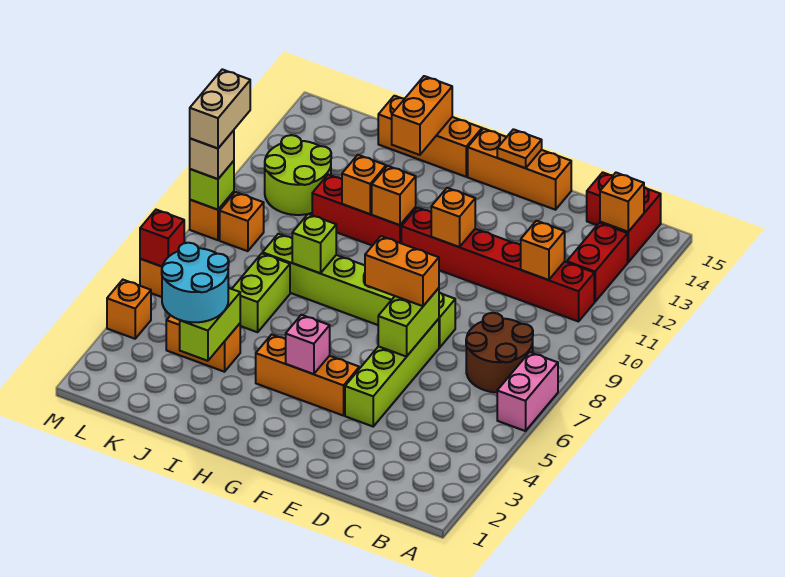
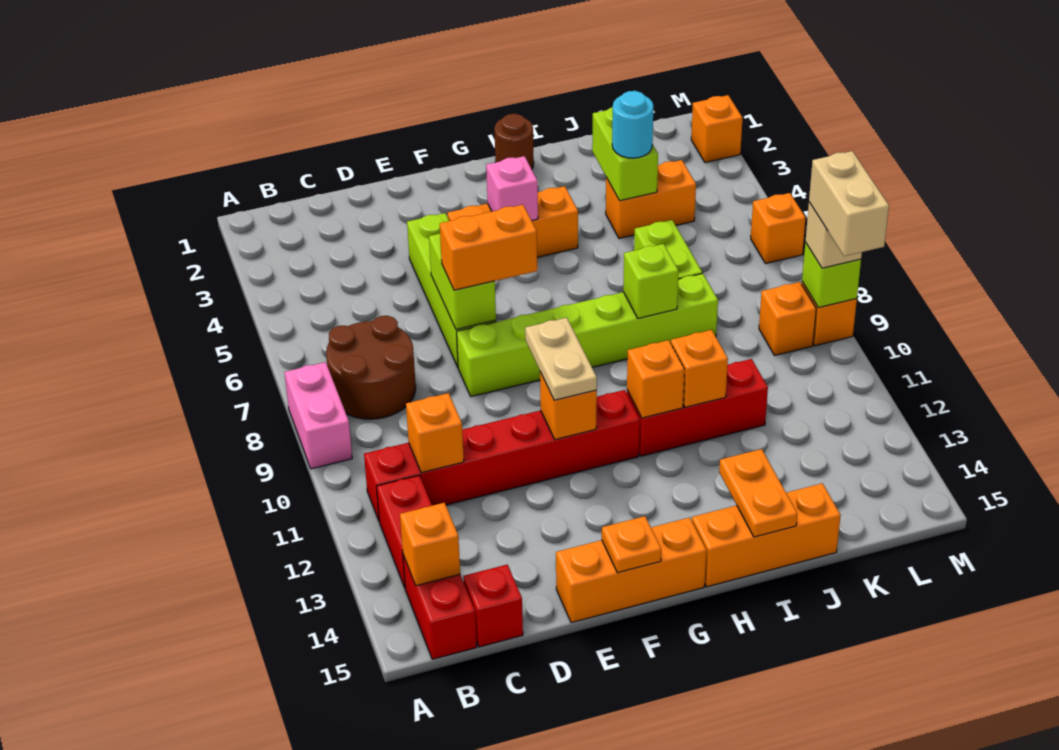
pink brick A6:A7 level 1 -> pink brick A8:A9 level 1
none -> tan plate F10:F11 level 3
none -> brown round brick H1 level 1
orange brick I14:I15 level 2 -> orange plate I14:I15 level 2
cyan round brick J3:K4 level 3 -> cyan round brick J4 level 3
lime round brick K11:L12 level 1 -> none
orange brick M4 level 1 -> orange brick M2 level 1
red brick M6 level 2 -> none

